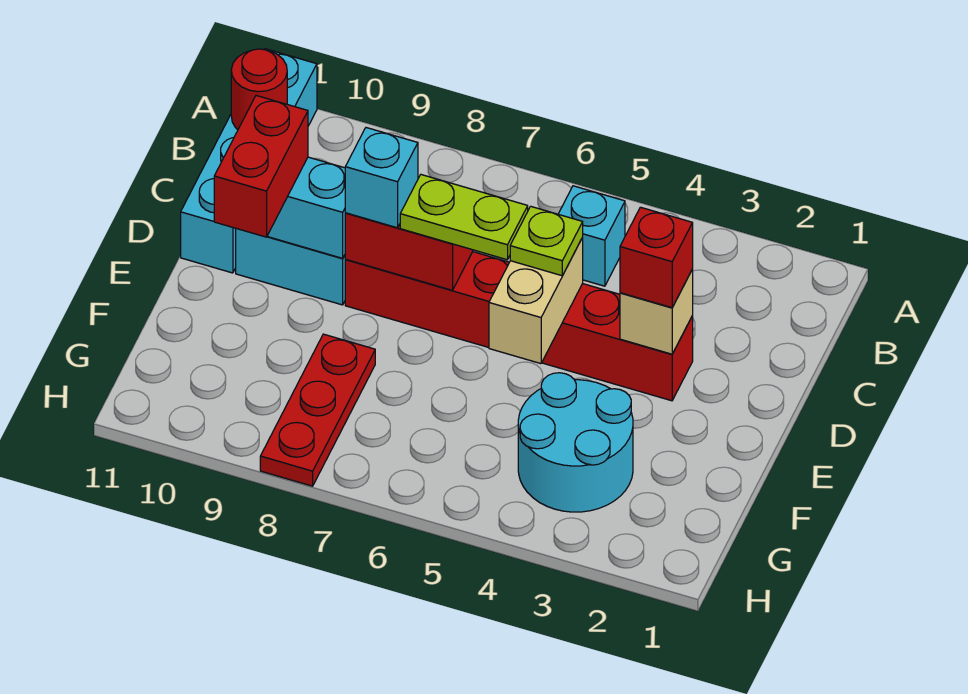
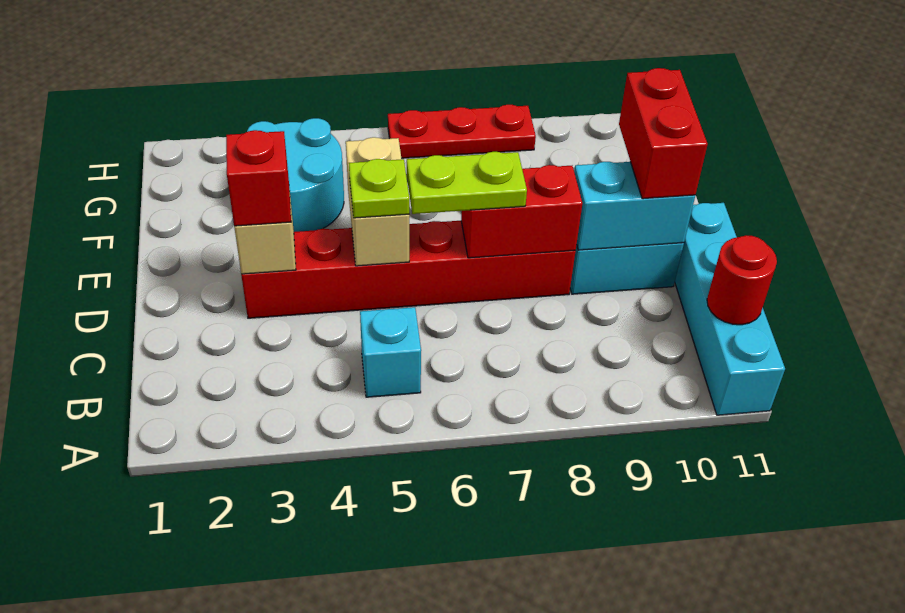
cyan brick D8 level 3 -> none
red plate F8:H8 level 1 -> red plate H6:H8 level 1

